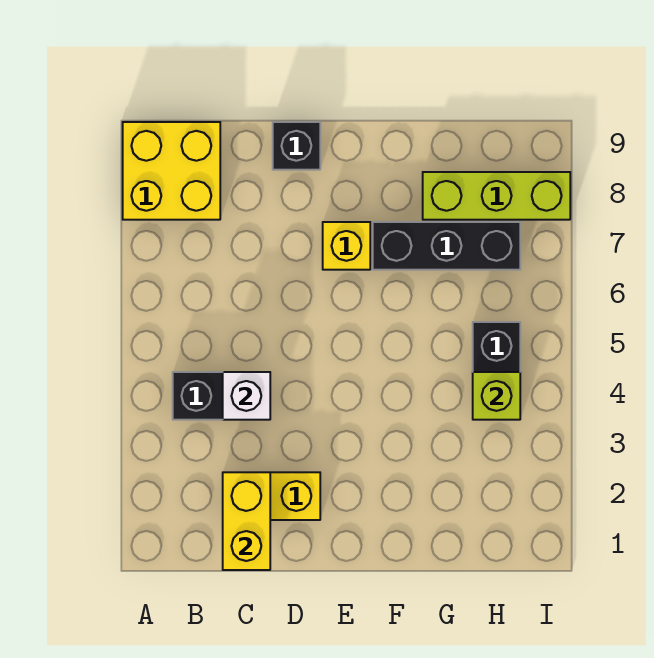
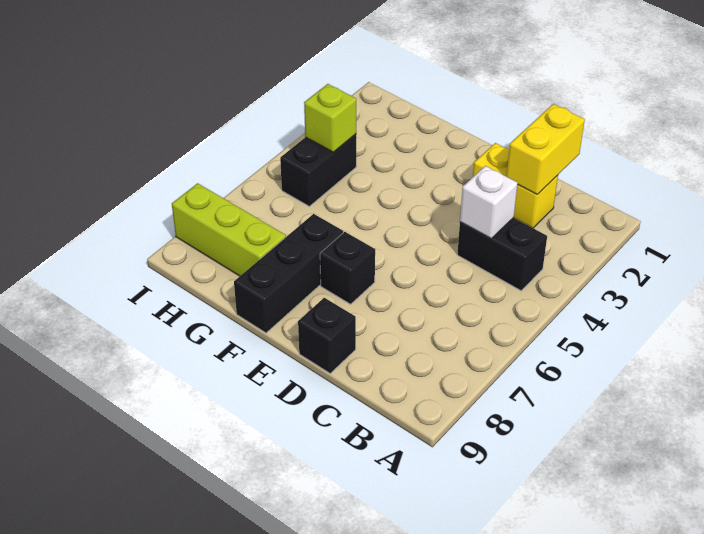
yellow brick A8:B9 level 1 -> none
yellow brick E7 level 1 -> black brick E7 level 1
black brick F7:H7 level 1 -> black brick F7:F9 level 1

